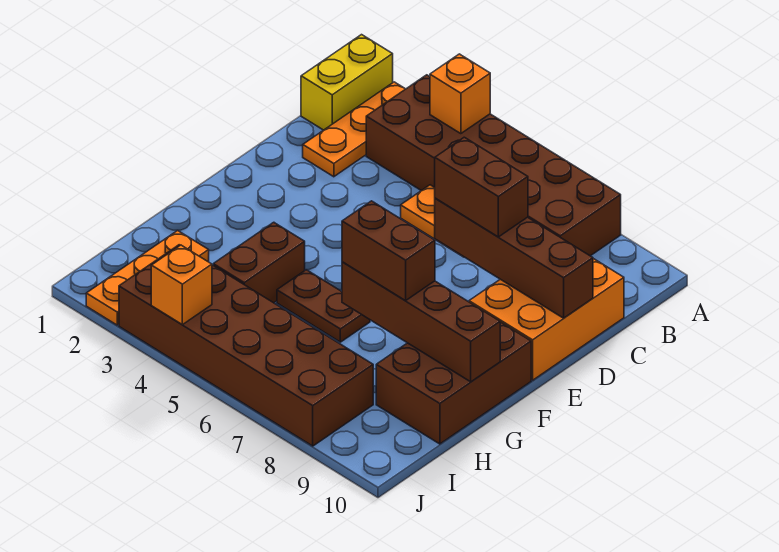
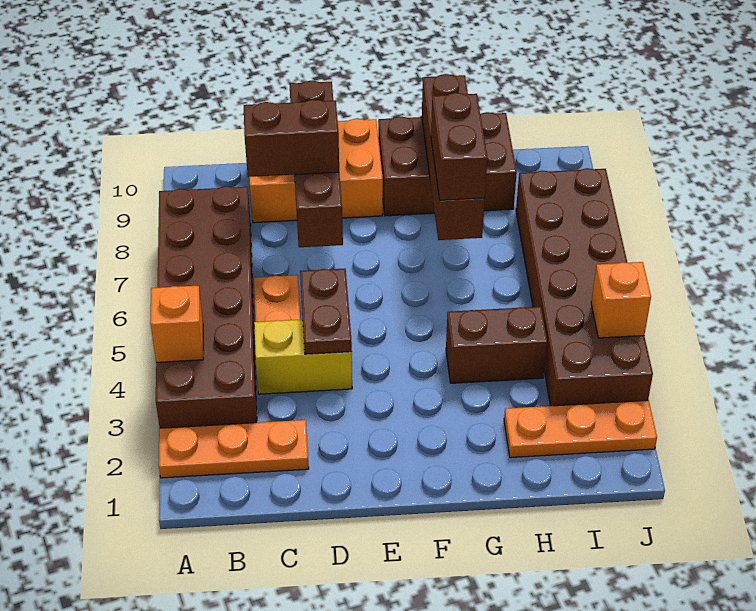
yellow brick A1:B1 level 1 -> yellow brick C4:D4 level 1
brown brick D7:D8 level 3 -> brown brick C8:D8 level 3
brown plate G5:G6 level 1 -> brown plate D4:D5 level 2

